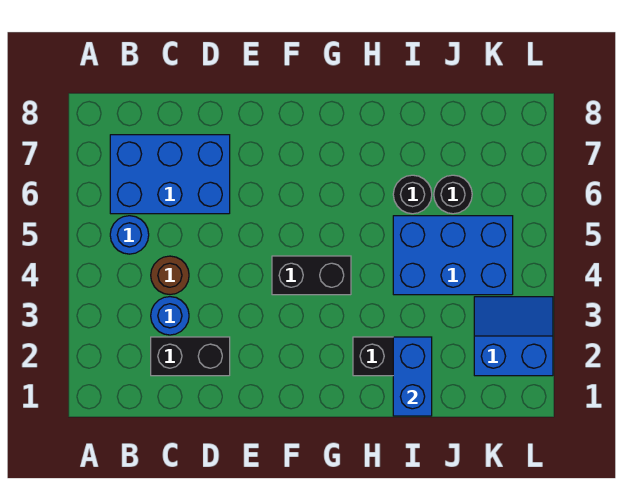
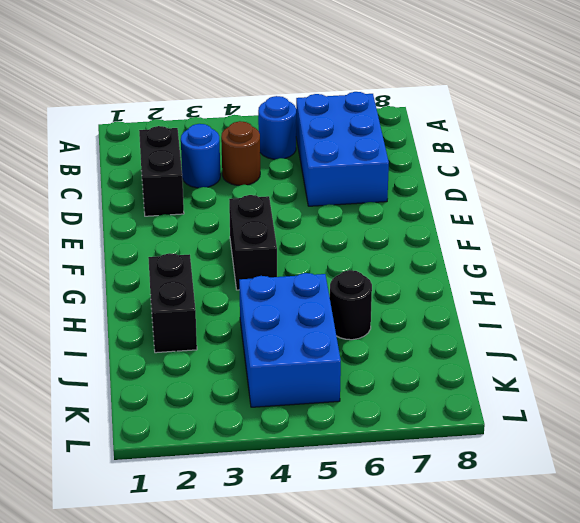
blue brick I1:I2 level 2 -> none
black round brick J6 level 1 -> none
blue slope K2:L3 level 1 top 2 -> none

